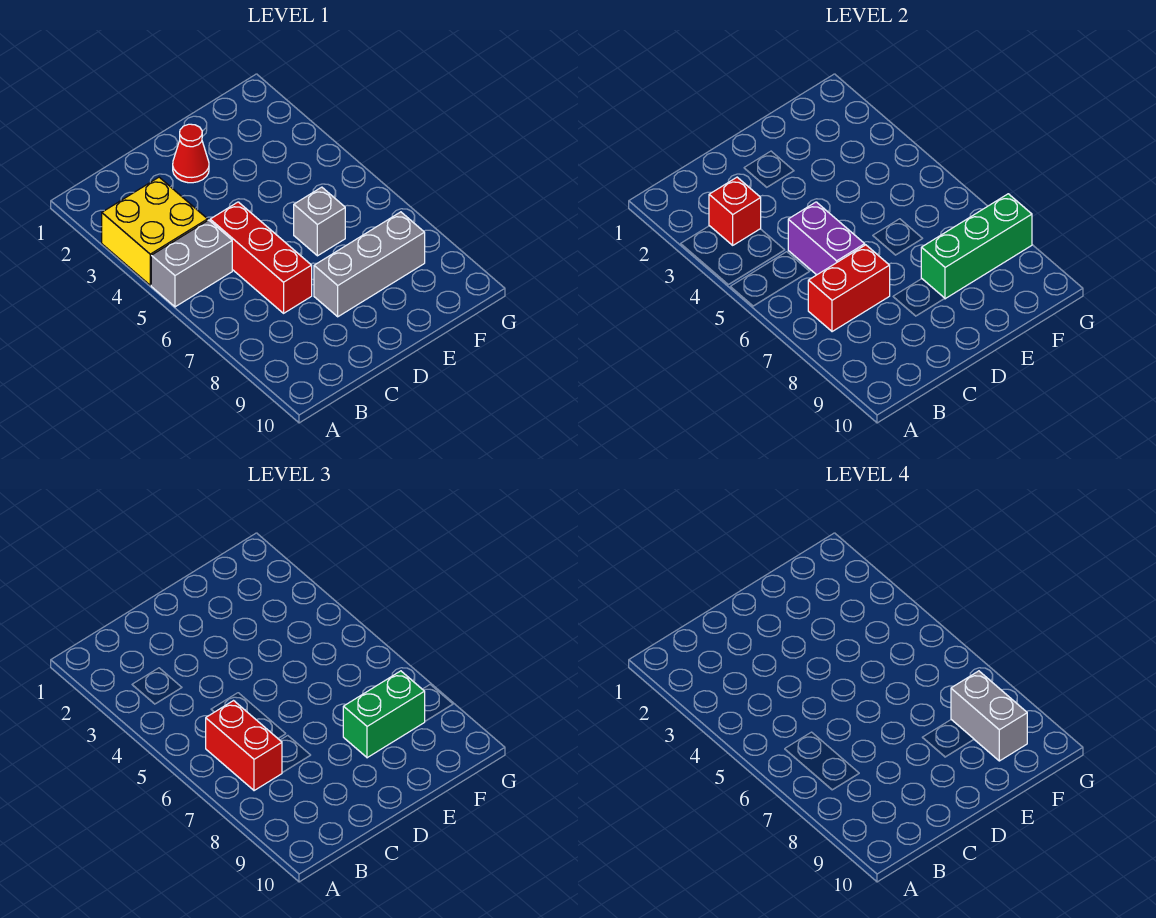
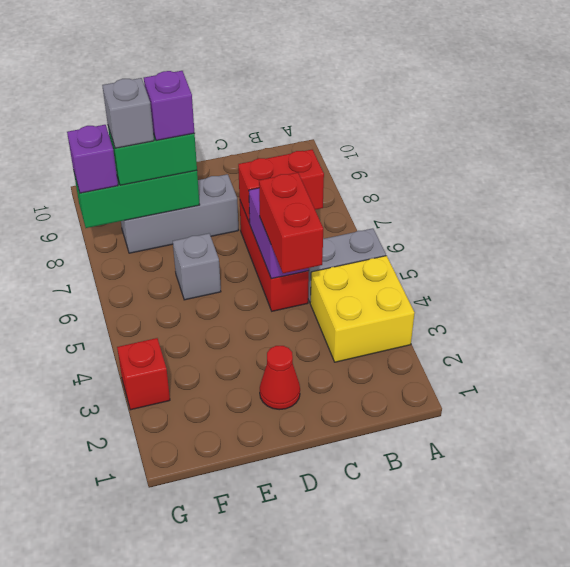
red brick B3 level 2 -> red brick G3 level 1
red brick B6:B7 level 3 -> red brick C4:C5 level 3
none -> purple brick E8 level 4
grey brick F8:F9 level 4 -> grey brick F8 level 4
none -> purple brick G8 level 3

